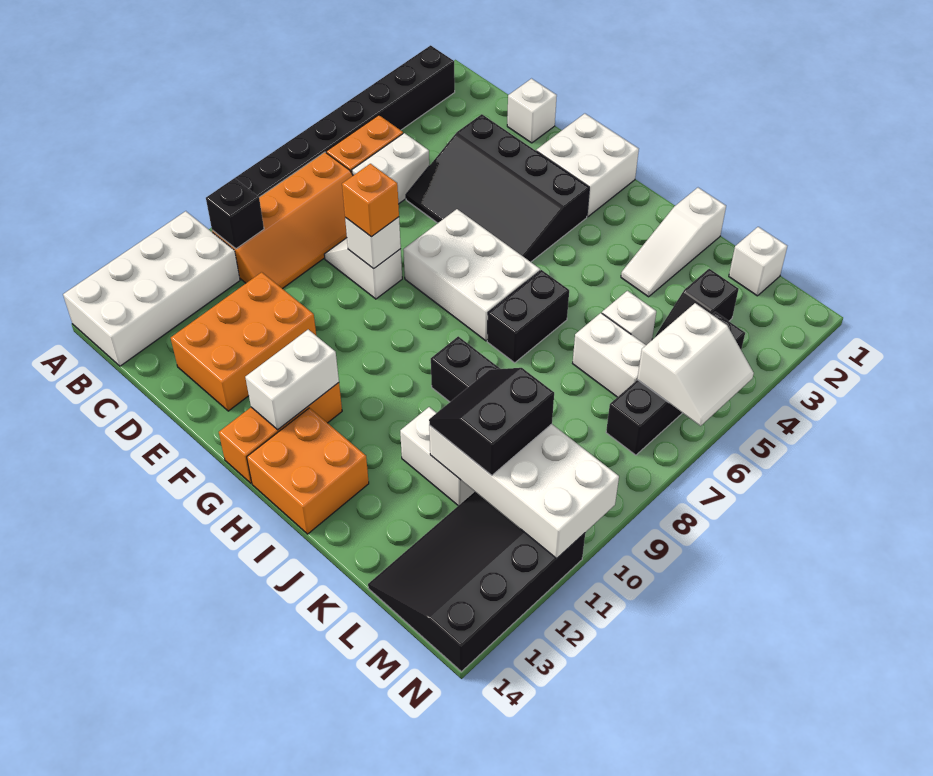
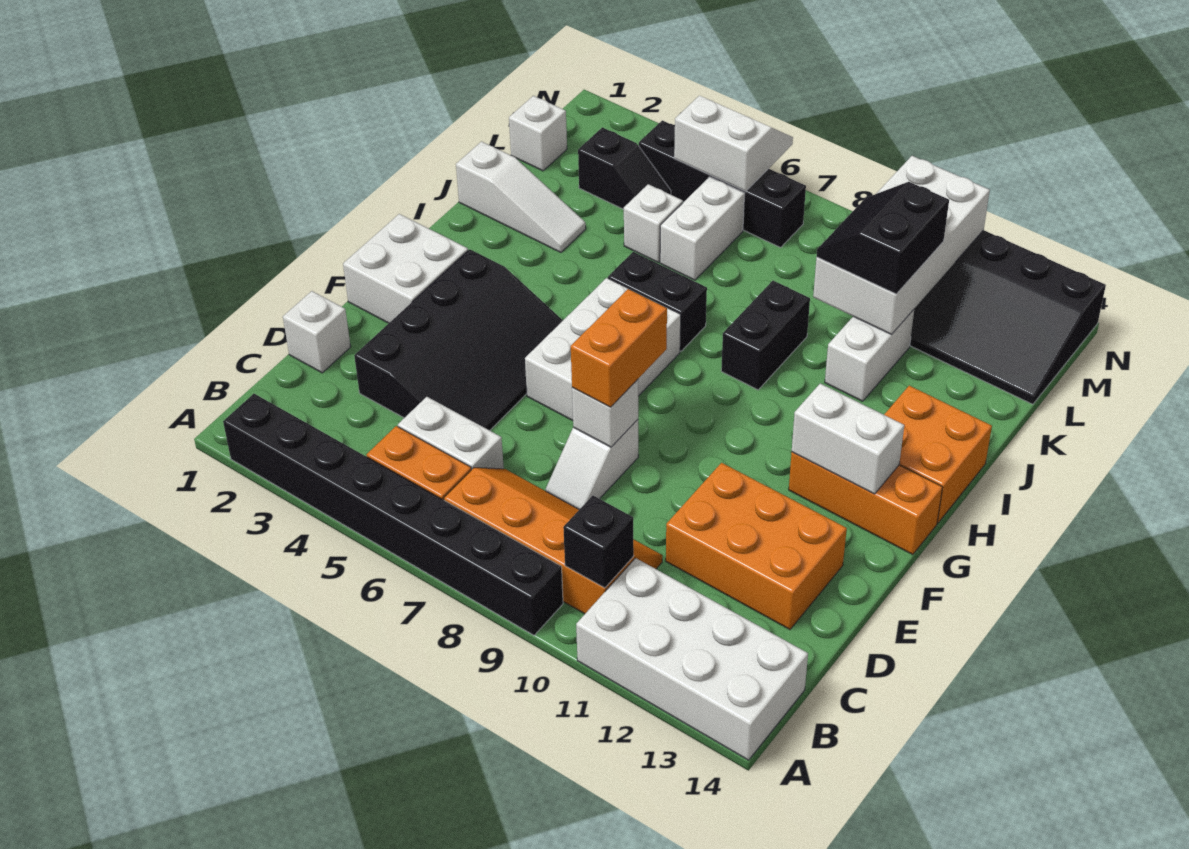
orange brick E8 level 3 -> orange brick E8:F8 level 3
black slope K10:L11 level 3 top L -> black slope K10:L11 level 3 top 11

